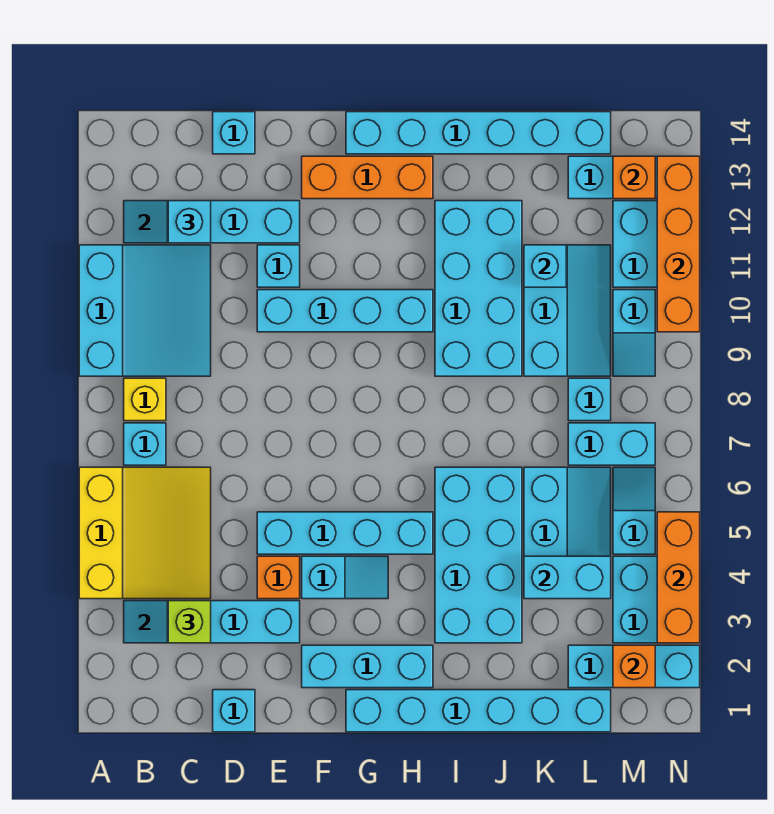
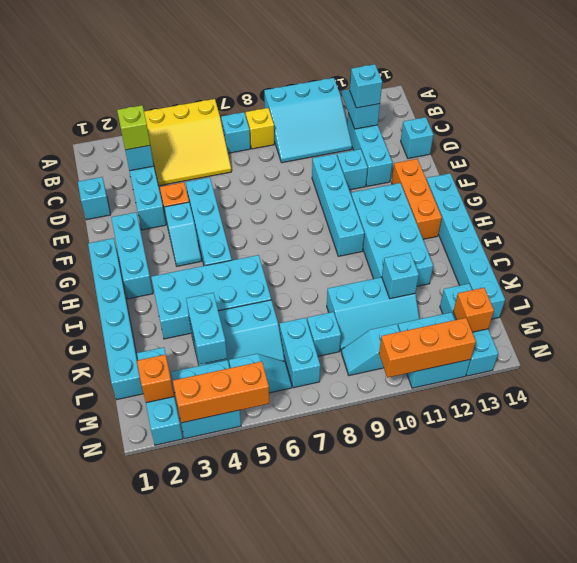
cyan brick I9:J12 level 1 -> cyan brick G11:J12 level 1
orange brick N10:N13 level 2 -> orange brick N10:N12 level 2

